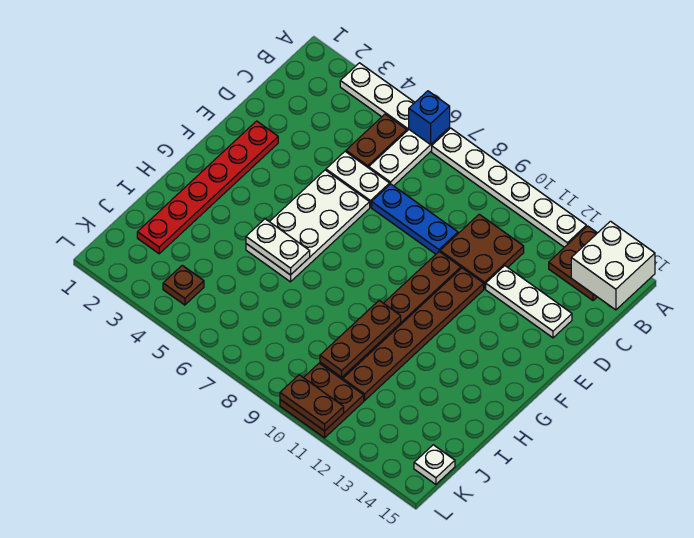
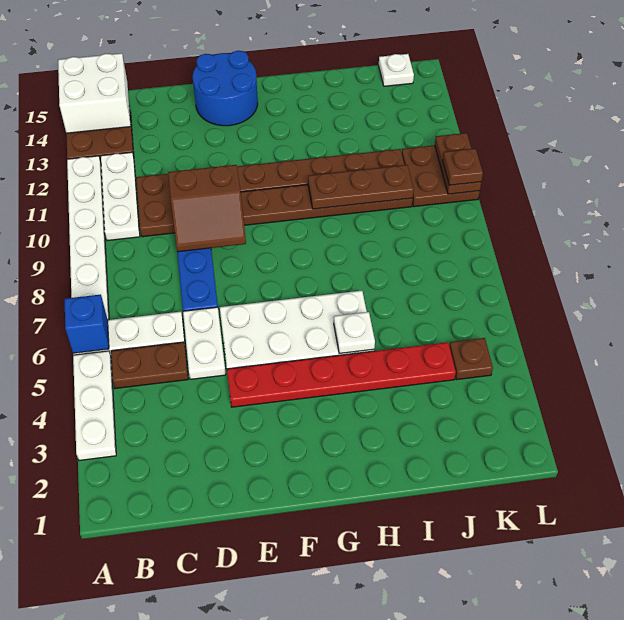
none -> brown slope D9:E10 level 2 top 10
white plate D12:D14 level 1 -> white plate B10:B12 level 1
red plate E2:J2 level 1 -> red plate E4:J4 level 1
none -> blue round brick E14:F15 level 1
white plate H5:H6 level 2 -> white plate H5 level 2
none -> brown plate L10 level 3

